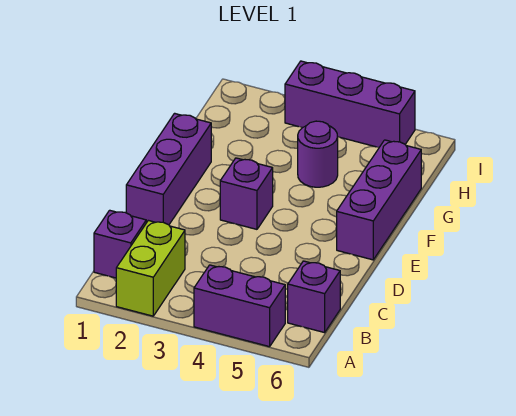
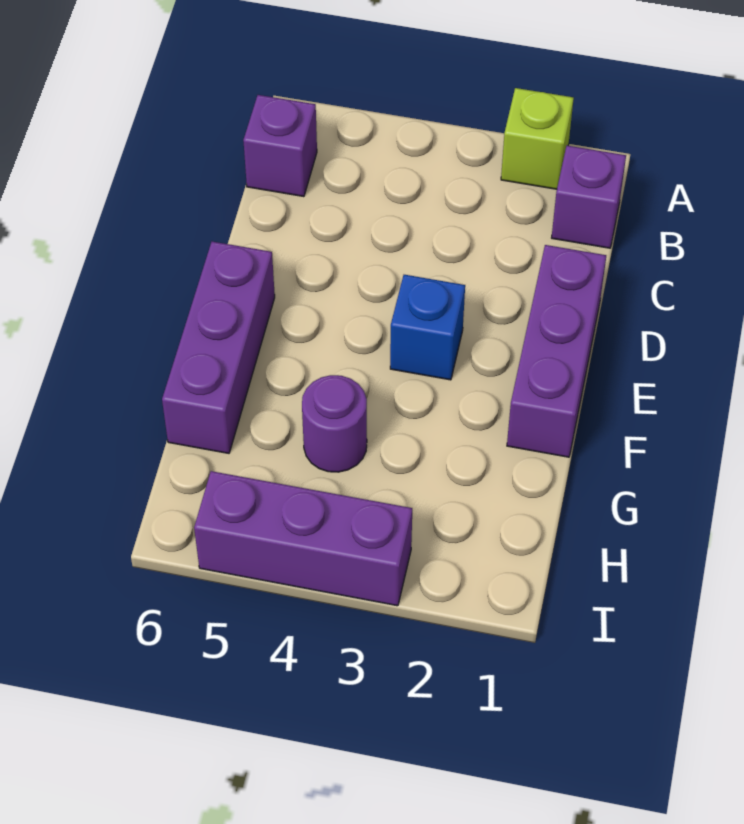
lime brick A2:B2 level 1 -> lime brick A2 level 1
purple brick A4:A5 level 1 -> none
purple brick E3 level 1 -> blue brick E3 level 1

